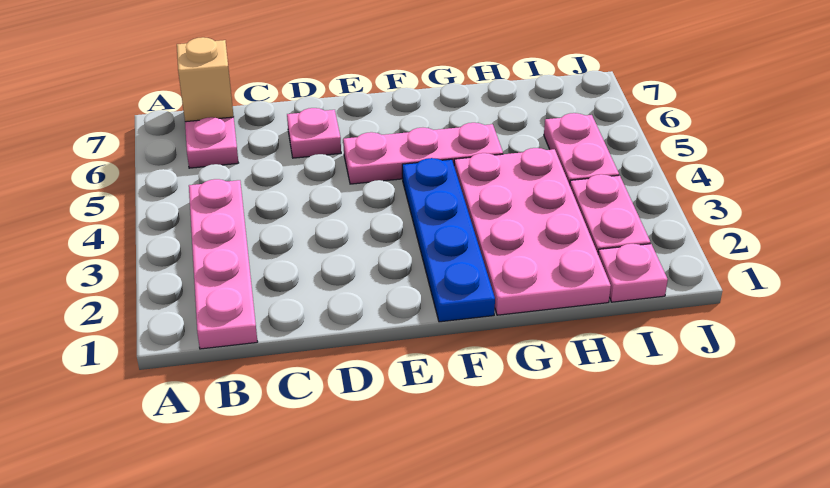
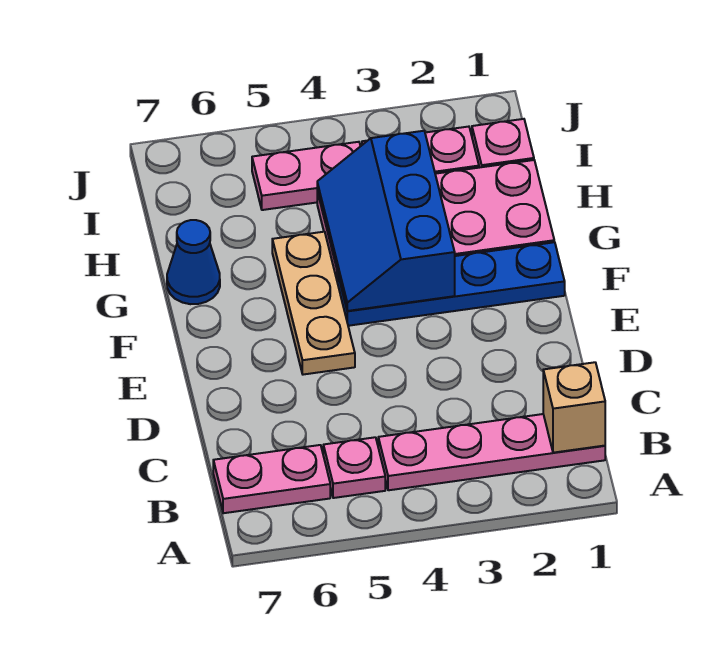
tan brick B7 level 2 -> tan brick B1 level 2
pink plate D6 level 1 -> pink plate B5 level 1
pink plate E5:G5 level 1 -> tan plate E5:G5 level 1
none -> blue slope F3:H4 level 2 top 3
none -> blue cone G7 level 1

